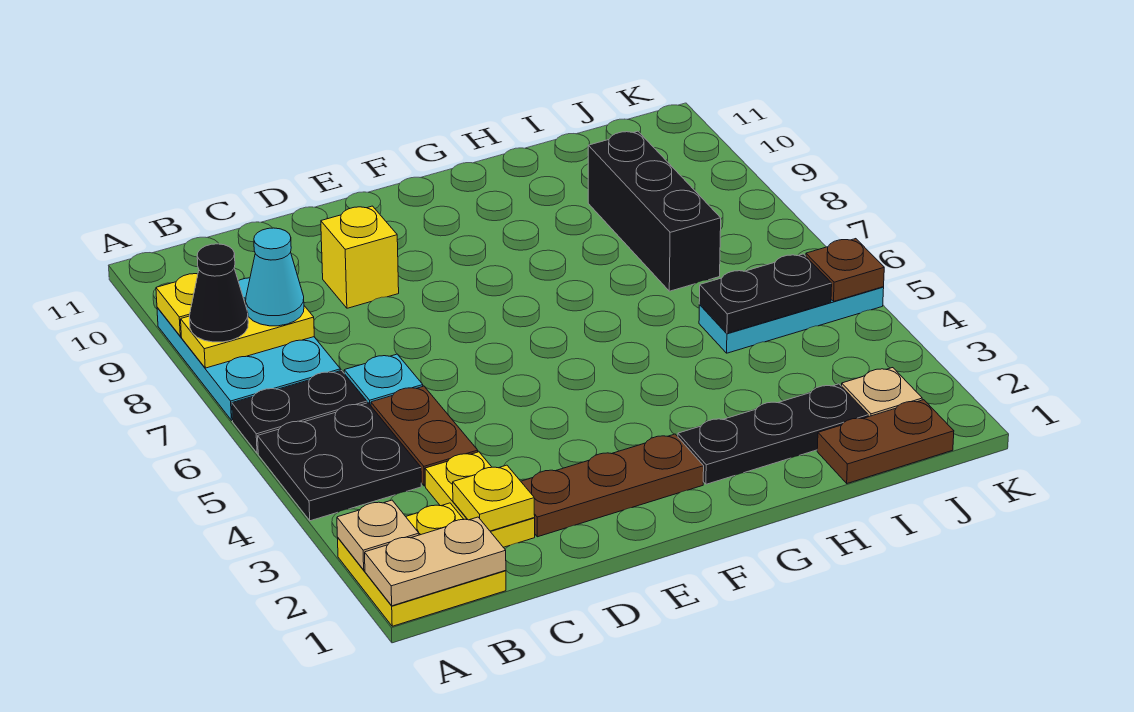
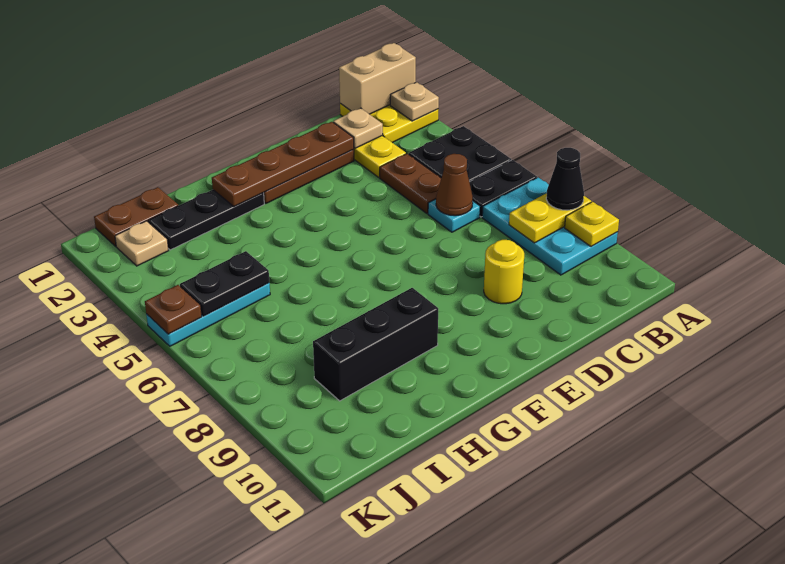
tan plate A1:B1 level 2 -> tan brick A1:B1 level 2
cyan cone B8 level 3 -> none
yellow plate C2 level 2 -> tan plate C2 level 2
none -> brown cone C6 level 2
none -> brown plate D2:G2 level 2
yellow brick D9 level 1 -> yellow round brick D9 level 1
black brick I7:I9 level 1 -> black brick G9:I9 level 1

